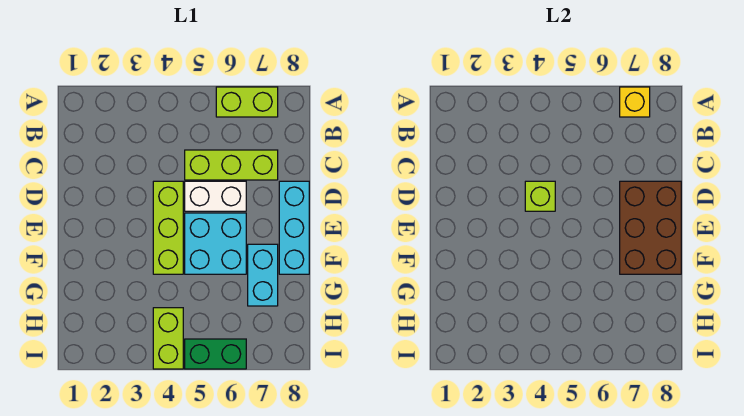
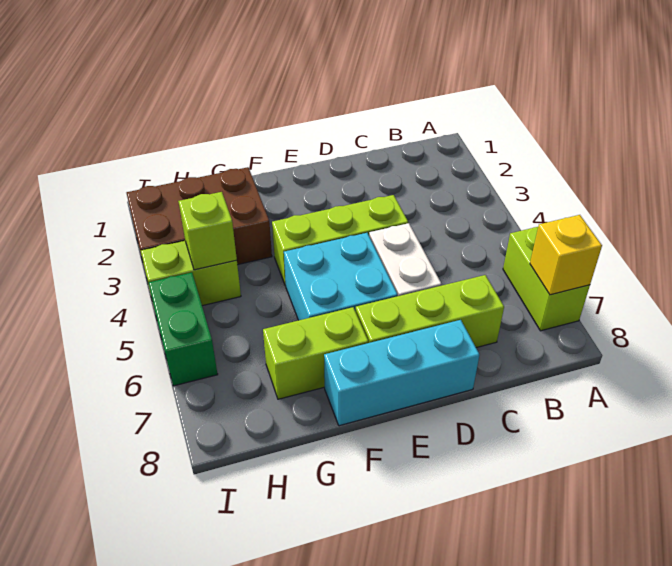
lime brick C5:C7 level 1 -> lime brick C7:E7 level 1
lime brick D4 level 2 -> lime brick H4 level 2
brown brick D7:F8 level 2 -> brown brick G2:I3 level 1
cyan brick F7:G7 level 1 -> lime brick F7:G7 level 1

